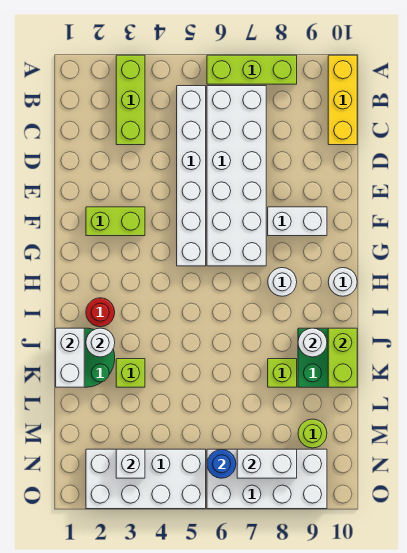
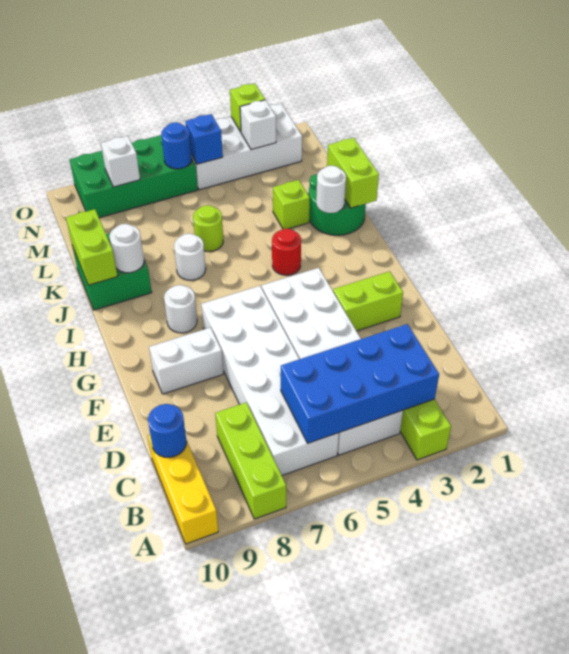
lime brick A6:A8 level 1 -> lime brick A8:C8 level 1
none -> blue brick B3:C6 level 2
white brick B5:G5 level 1 -> white brick B4:G5 level 1
none -> blue round brick C10 level 2
white round brick H10 level 1 -> white round brick J7 level 1
red round brick I2 level 1 -> red round brick I4 level 1
white brick J1:K1 level 2 -> lime brick J1:K1 level 2
lime brick K8 level 1 -> lime brick O3 level 2
lime round brick M9 level 1 -> lime round brick K6 level 1
none -> blue brick N5 level 2
white brick N6:O9 level 1 -> green brick N6:O9 level 1
white brick N7:N8 level 2 -> white brick N8 level 2

